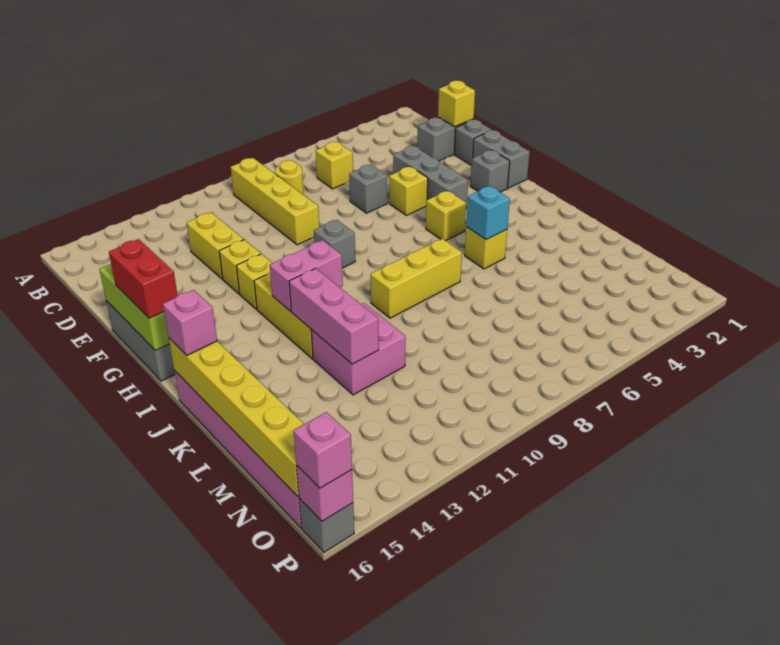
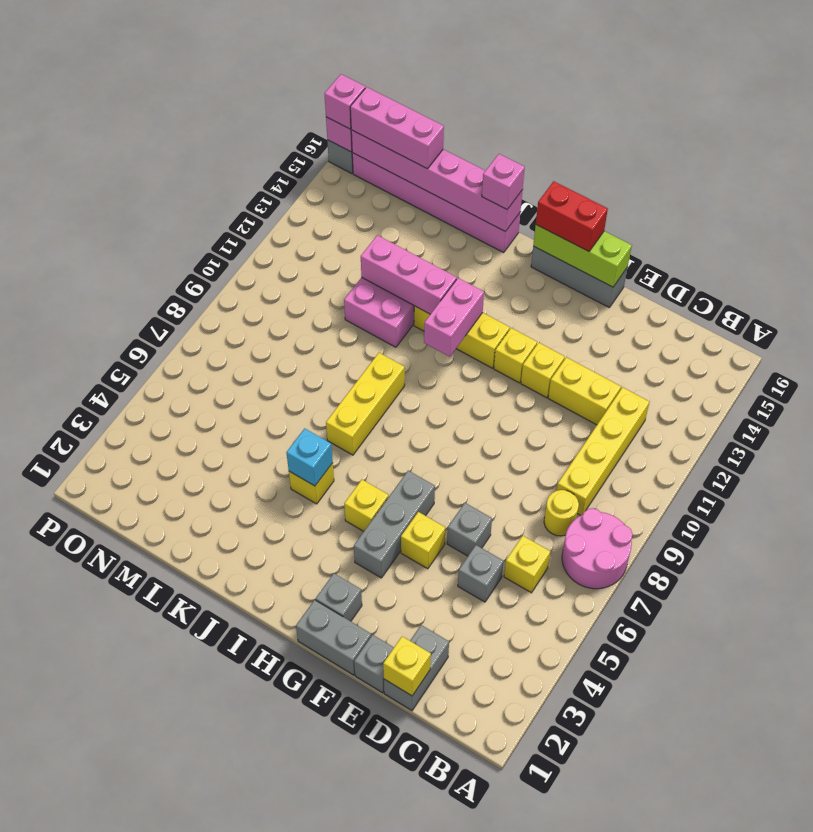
none -> pink round brick A7:B8 level 1
yellow brick B9:E9 level 1 -> yellow brick C9:C12 level 1
grey brick E4:G4 level 1 -> grey brick G4:G6 level 1
grey brick G9 level 1 -> grey brick D5 level 1
yellow brick J16:O16 level 2 -> pink brick J16:O16 level 2
none -> pink brick M16:O16 level 3

